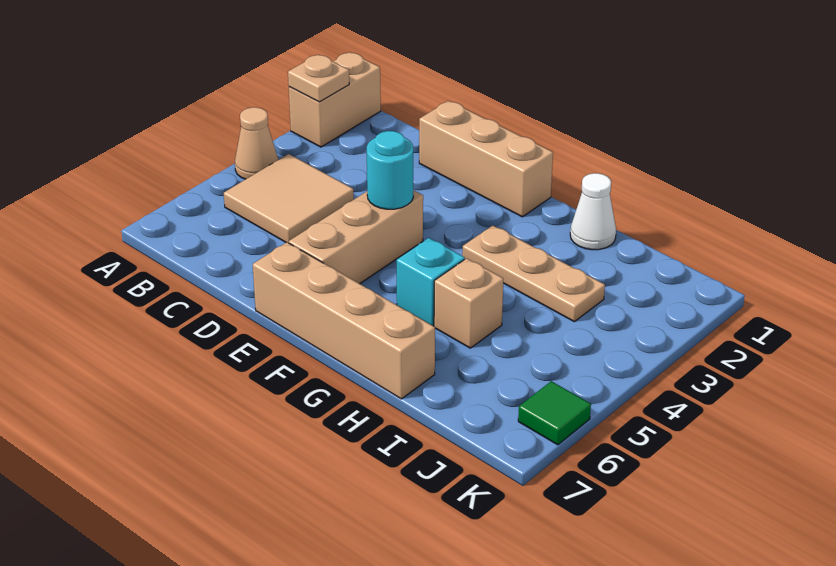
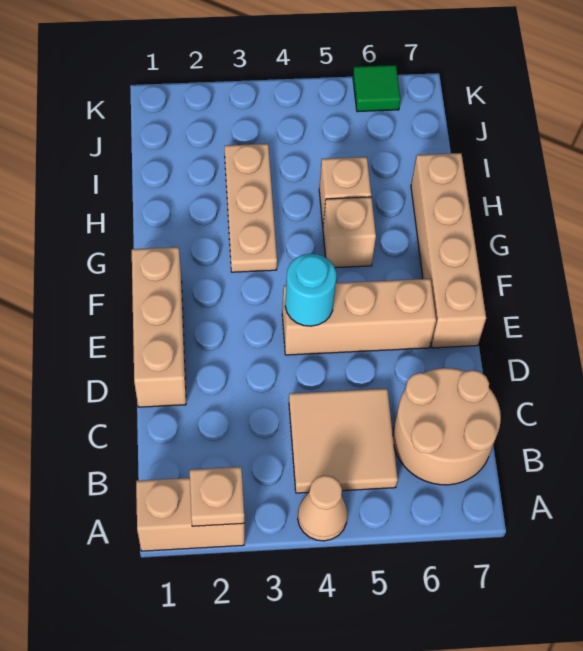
none -> tan round brick B6:C7 level 1
cyan brick G5 level 1 -> tan brick G5 level 1
white cone H1 level 1 -> none

